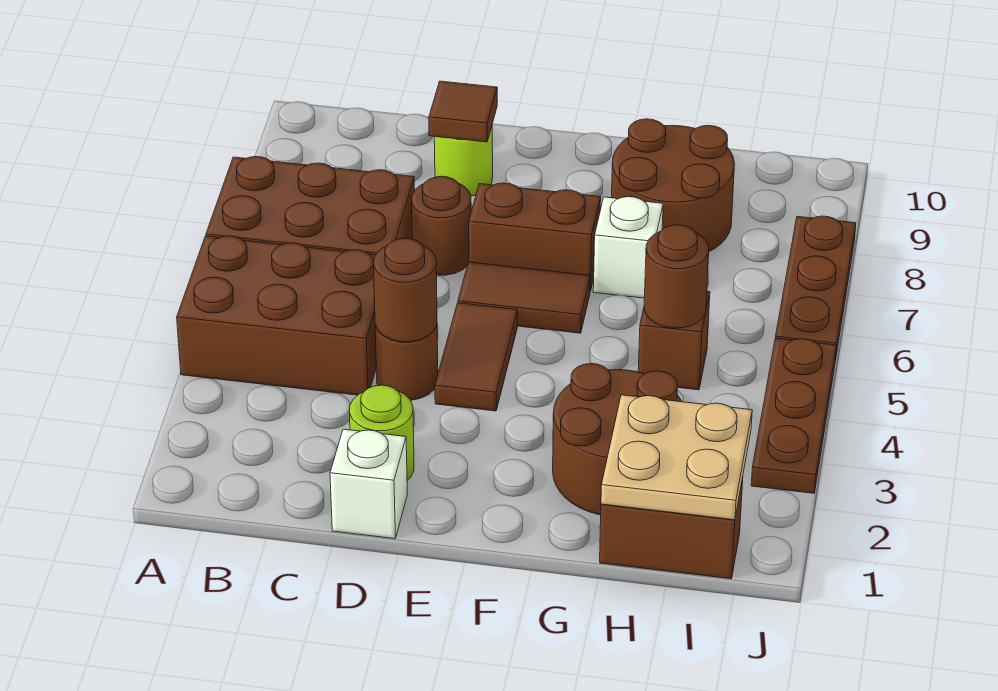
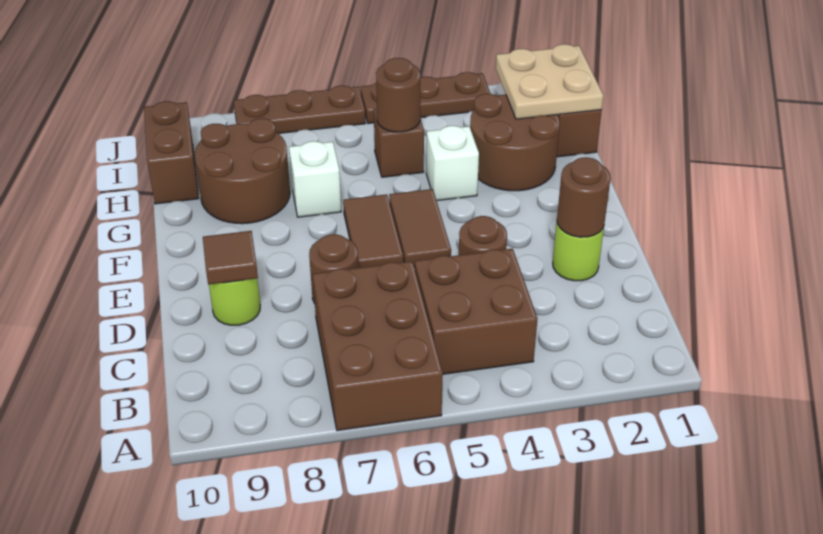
brown brick A4:C5 level 1 -> brown brick B4:C5 level 1
white brick D1 level 1 -> white brick G4 level 1
brown round brick D4 level 2 -> brown round brick D2 level 2
brown tile E4:E5 level 1 -> brown tile E5:F5 level 1
brown brick E7:F7 level 1 -> brown brick H10:I10 level 1

